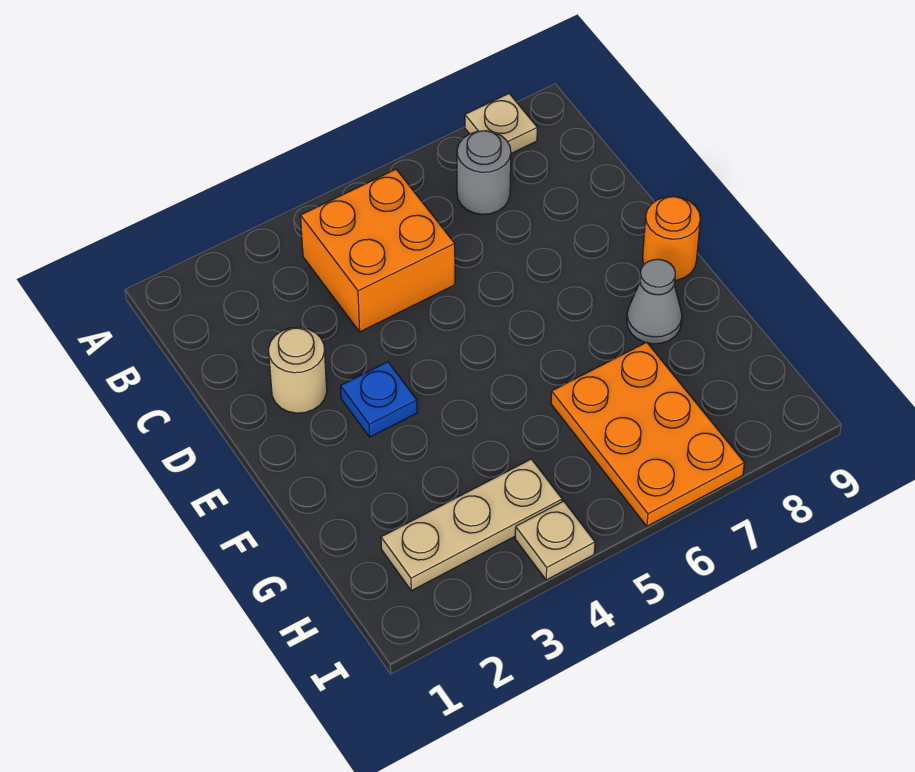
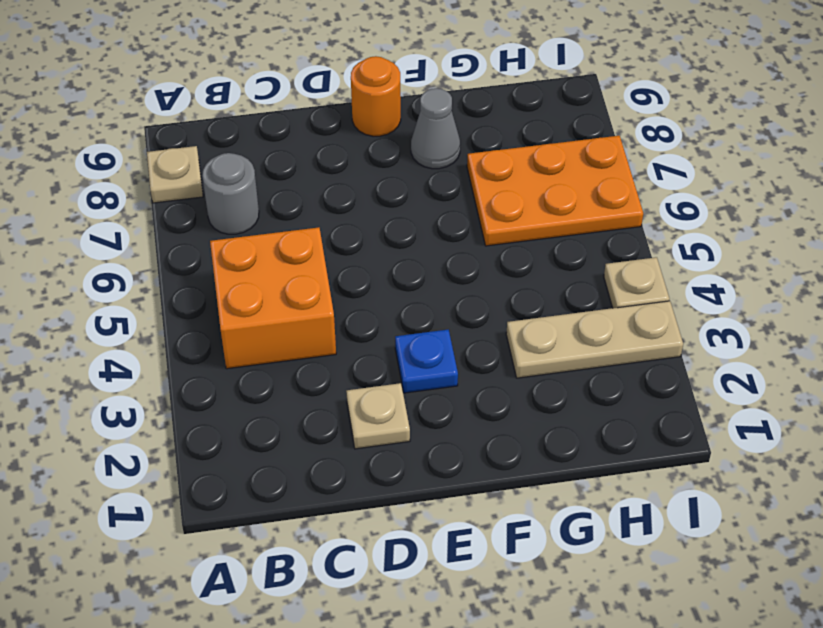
tan round brick D2 level 1 -> tan plate D2 level 1
tan plate H2:H4 level 1 -> tan plate G3:I3 level 1

